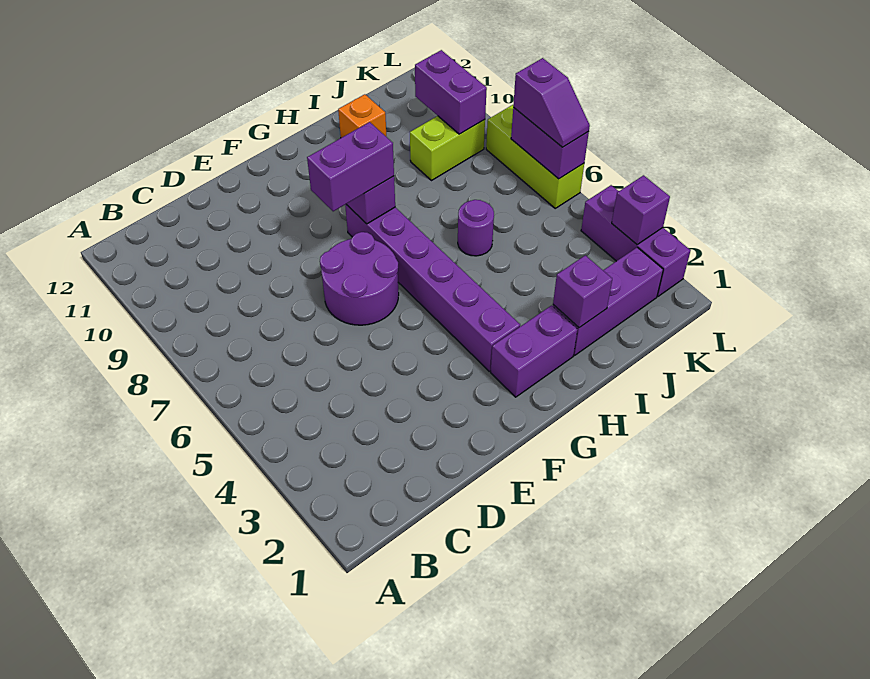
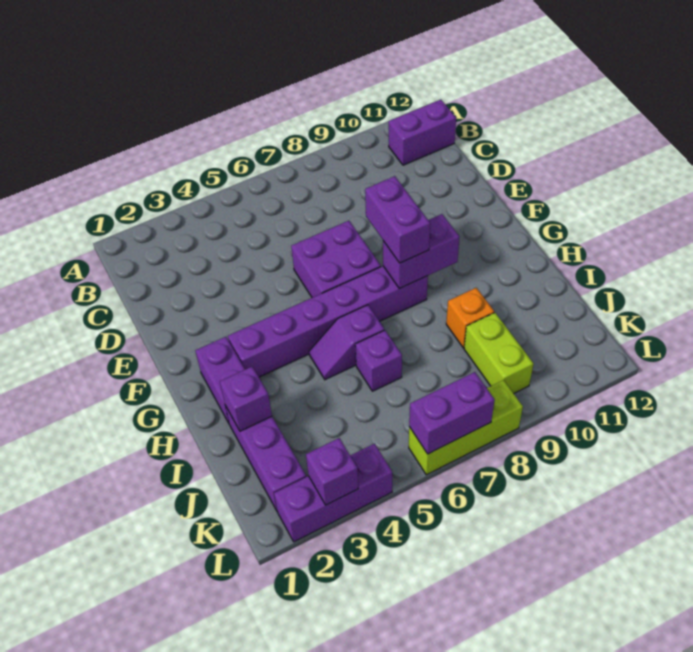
purple round brick E6:F7 level 1 -> purple brick E6:F7 level 1
purple round brick I6 level 1 -> purple brick I6 level 1
orange brick I11 level 1 -> orange brick I9 level 1
purple brick K9:K10 level 2 -> purple brick B11:B12 level 1
purple slope L6:L7 level 3 top 7 -> purple slope H5:H6 level 1 top 6

